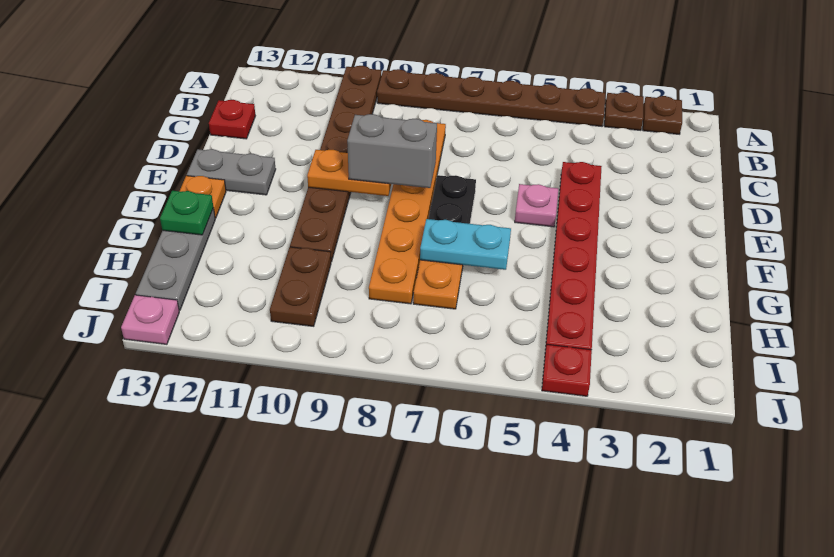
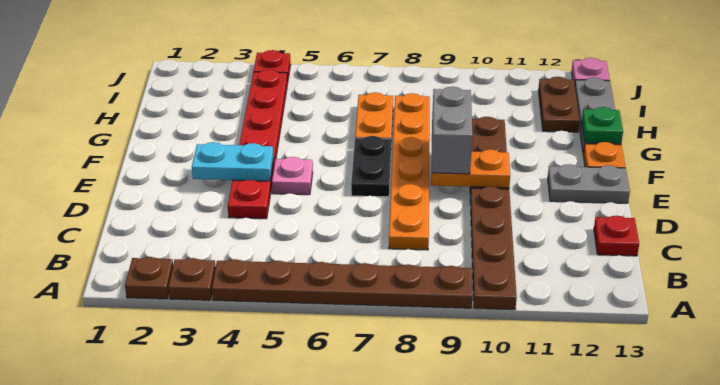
grey brick E8:E9 level 3 -> grey brick E9:F9 level 3
cyan plate G6:G7 level 2 -> cyan plate E3:E4 level 2
brown plate H10:I10 level 1 -> brown plate H12:I12 level 1

